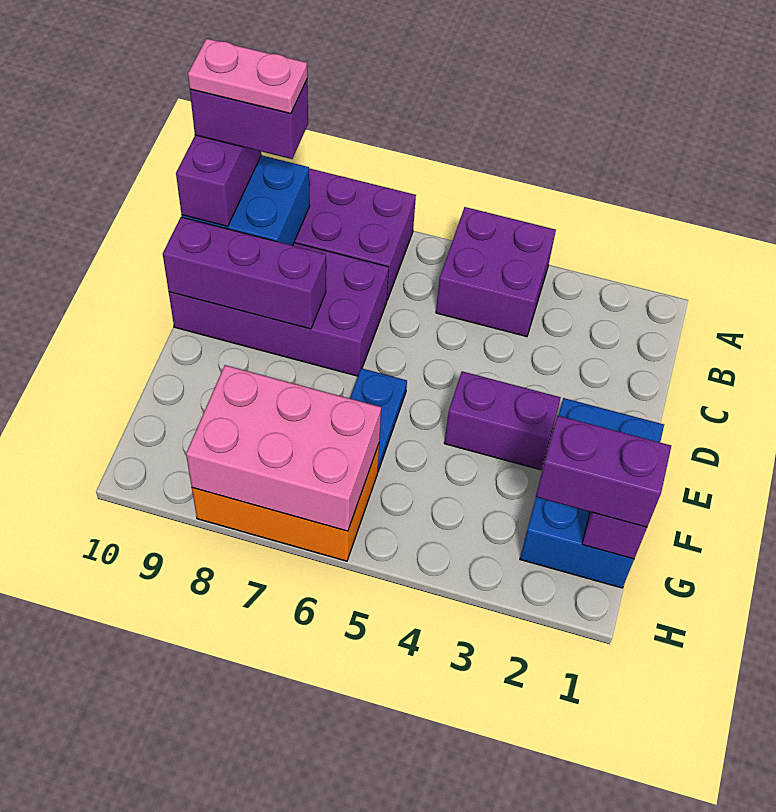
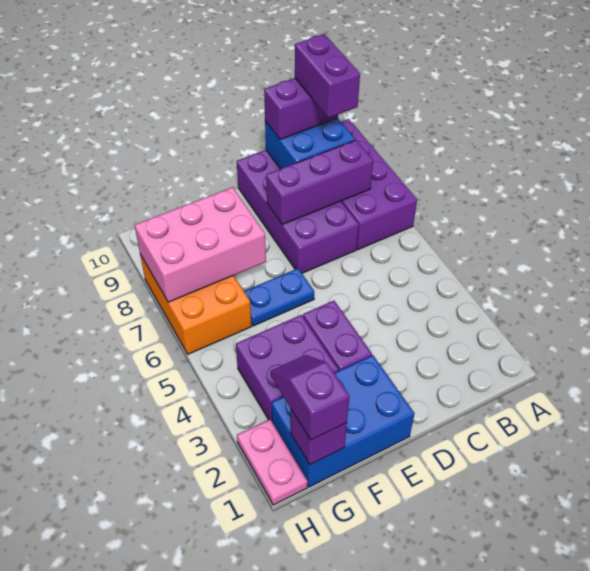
purple brick A4:B5 level 1 -> purple brick F3:G4 level 1
pink plate B9:B10 level 5 -> pink plate H1:H2 level 1
purple brick D8:D10 level 2 -> purple brick B8:D8 level 2
purple brick G1:G2 level 3 -> purple slope G1:G2 level 3 top 1
pink brick G6:H8 level 2 -> pink brick F7:H8 level 2

